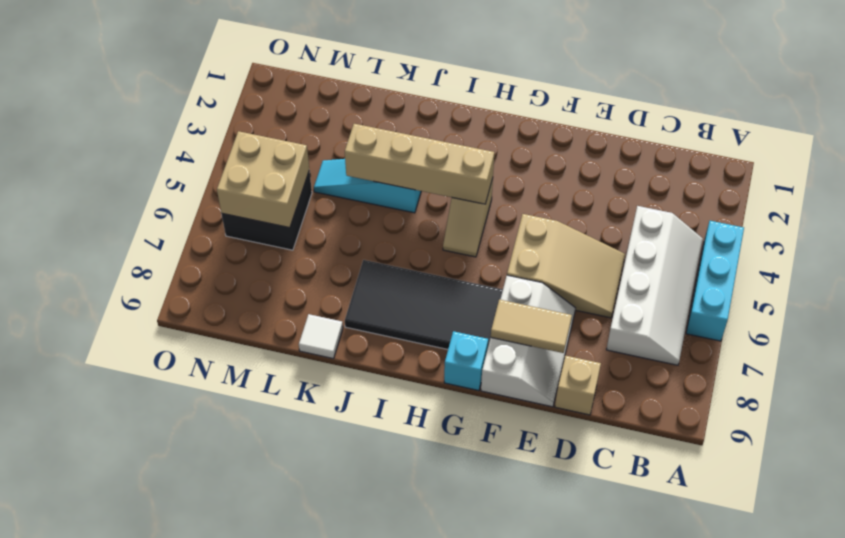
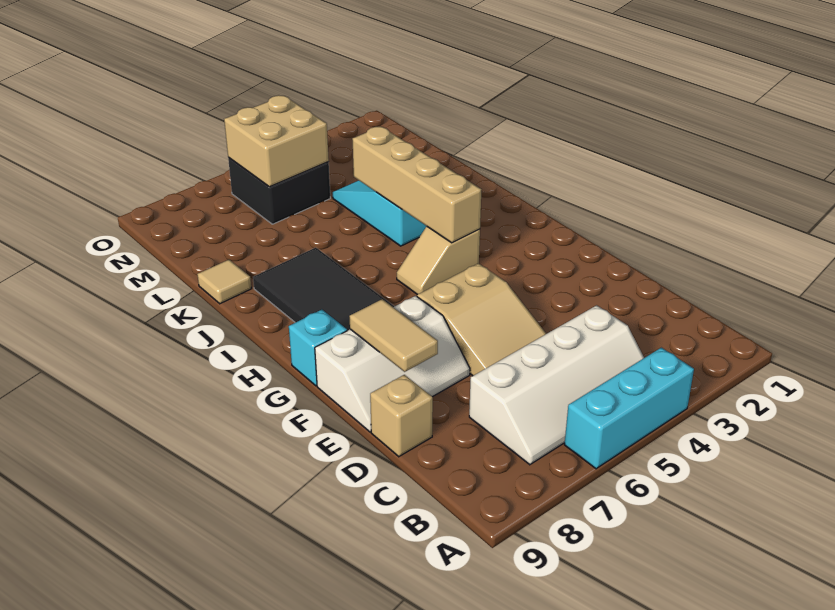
white tile K9 level 1 -> tan tile K9 level 1

